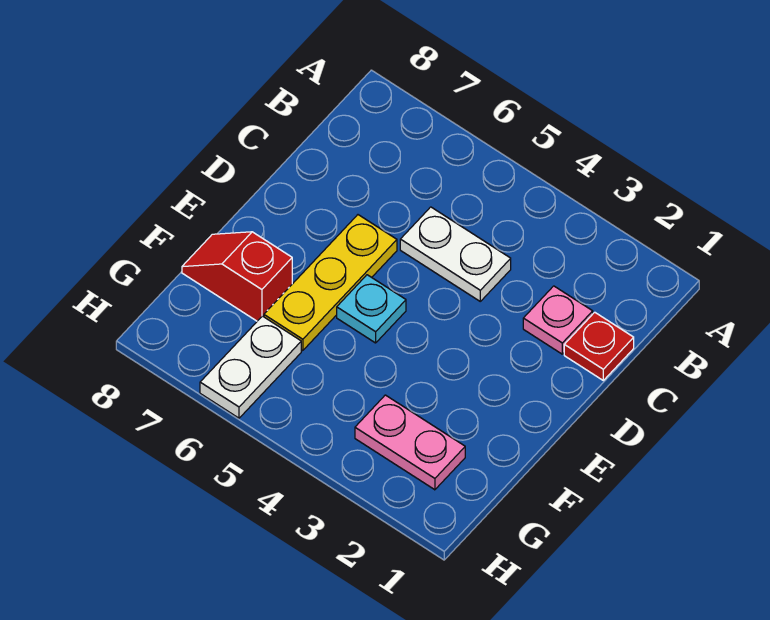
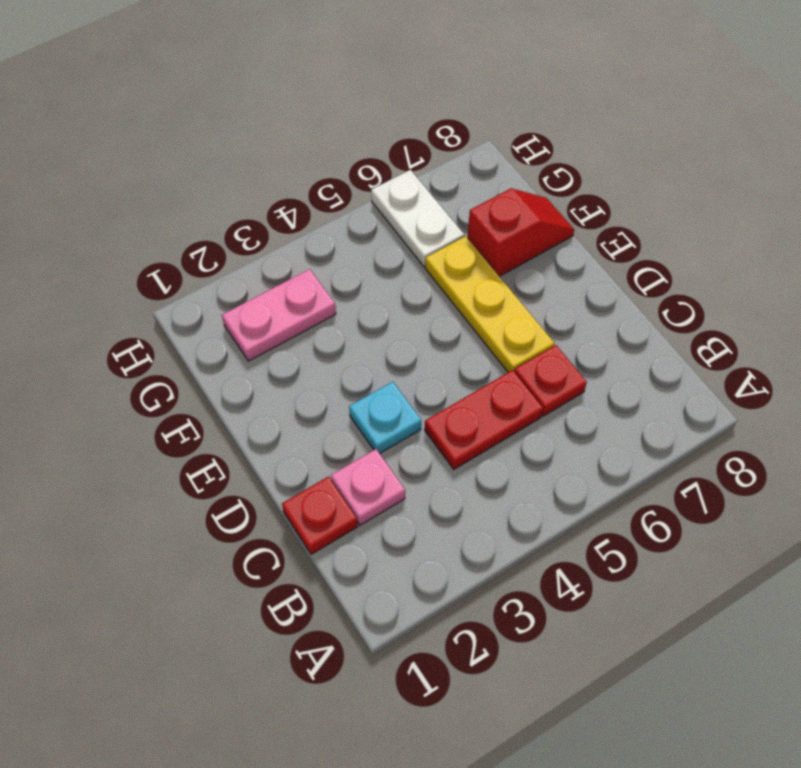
white plate C4:C5 level 1 -> red plate C4:C5 level 1
none -> red plate C6 level 1
cyan plate E5 level 1 -> cyan plate D3 level 1

